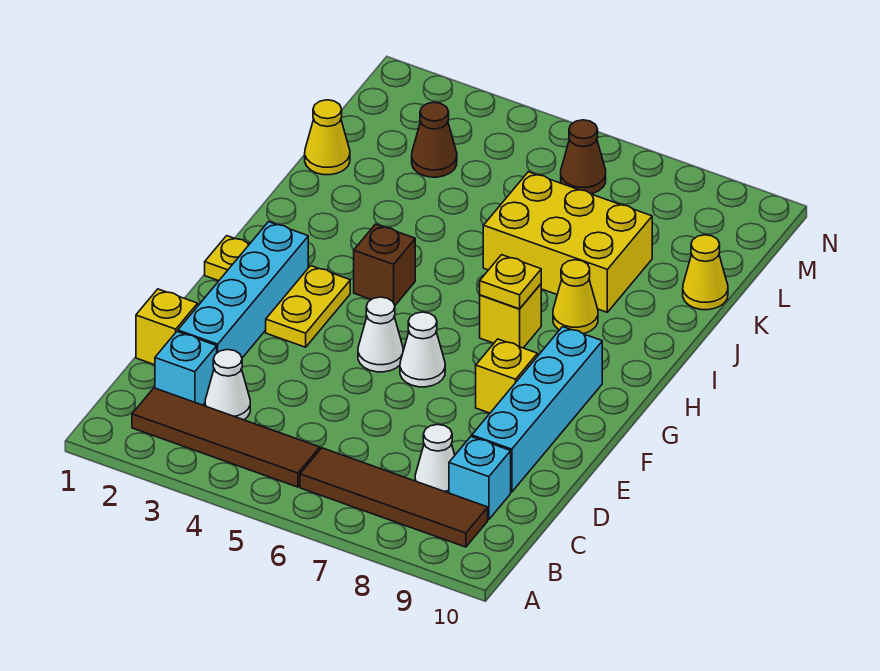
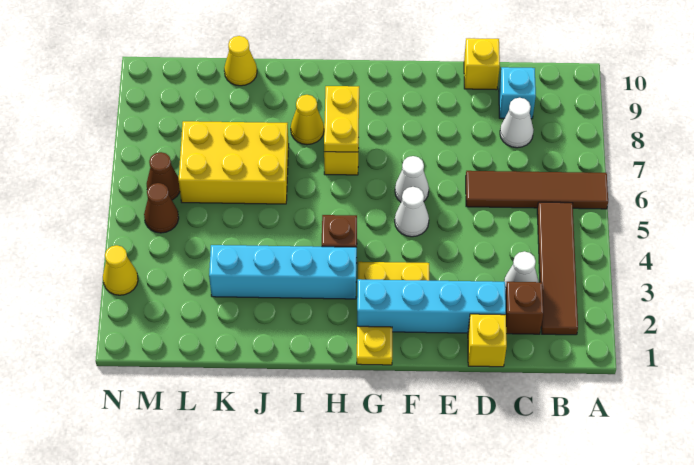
brown tile B6:B9 level 1 -> brown tile A6:D6 level 1
cyan brick C2 level 1 -> brown brick C2 level 1
cyan brick D9:G9 level 1 -> cyan brick H3:K3 level 1
yellow brick F8 level 1 -> yellow brick D10 level 1
yellow plate H7 level 2 -> yellow plate H7:H8 level 2
yellow brick J6:K8 level 1 -> yellow brick J6:L7 level 1
yellow cone K1 level 1 -> yellow cone N3 level 1
brown cone L3 level 1 -> brown cone M5 level 1

